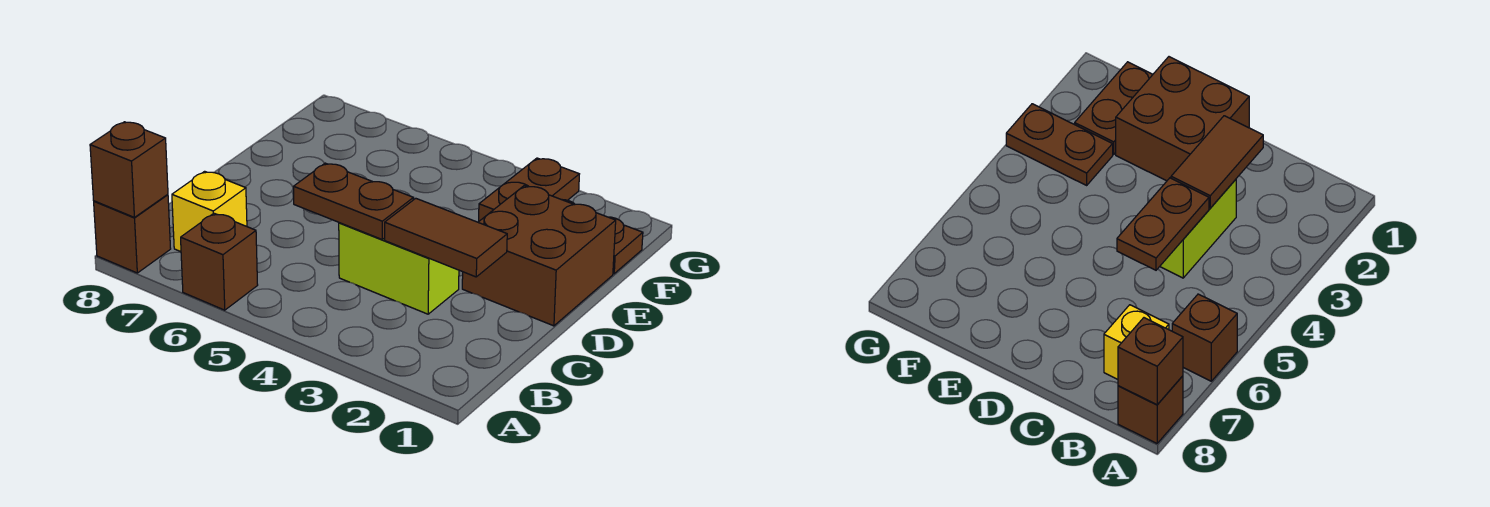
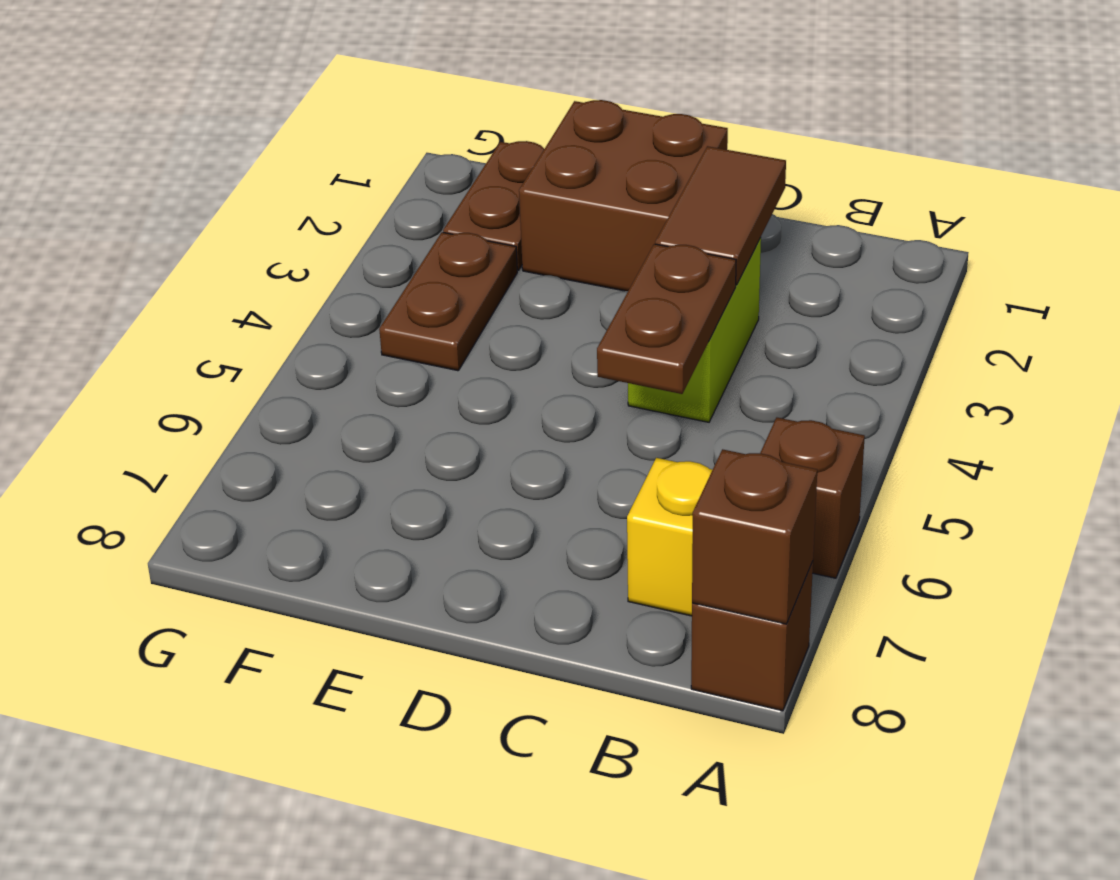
brown plate F3:G3 level 1 -> brown plate F3:F4 level 1

